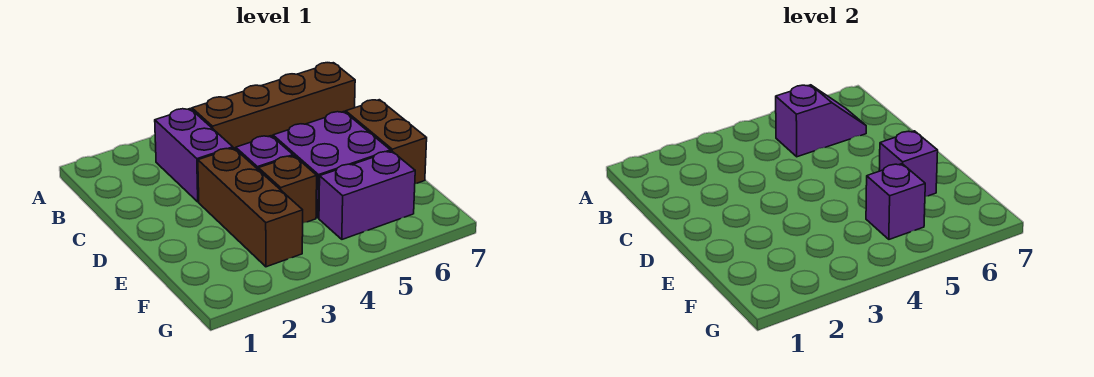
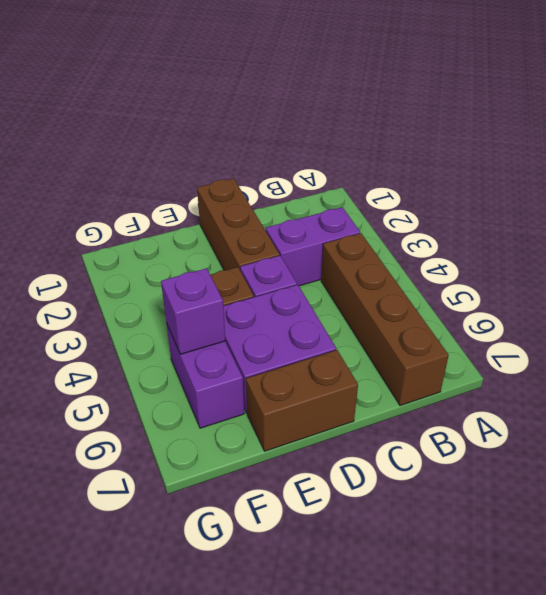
purple slope B5:B6 level 2 top 5 -> none
brown brick D3:F3 level 1 -> brown brick D1:D3 level 1
purple brick E6 level 2 -> none

